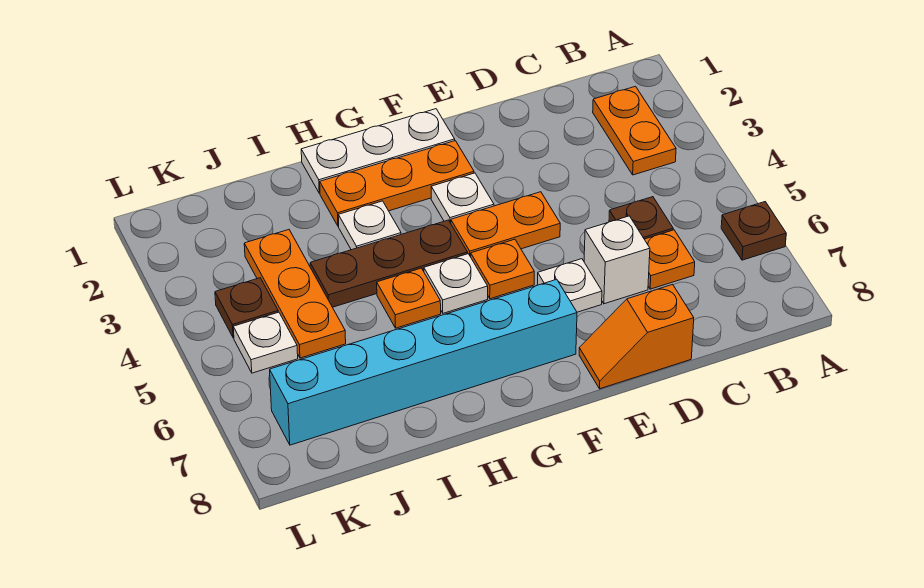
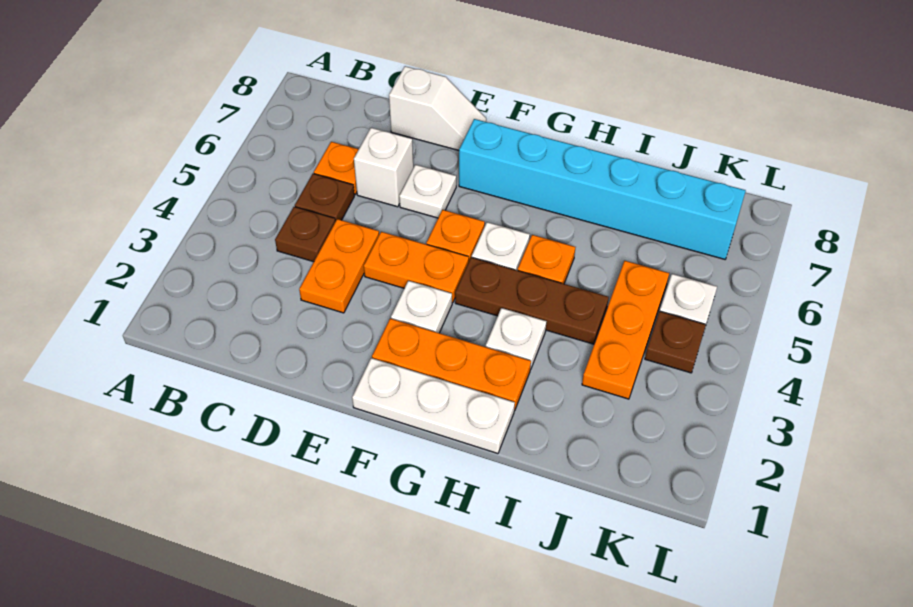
brown plate A6 level 1 -> brown plate C4 level 1
orange plate B2:B3 level 1 -> orange plate D3:D4 level 1
orange slope D8:E8 level 1 top D -> white slope D8:E8 level 1 top D

